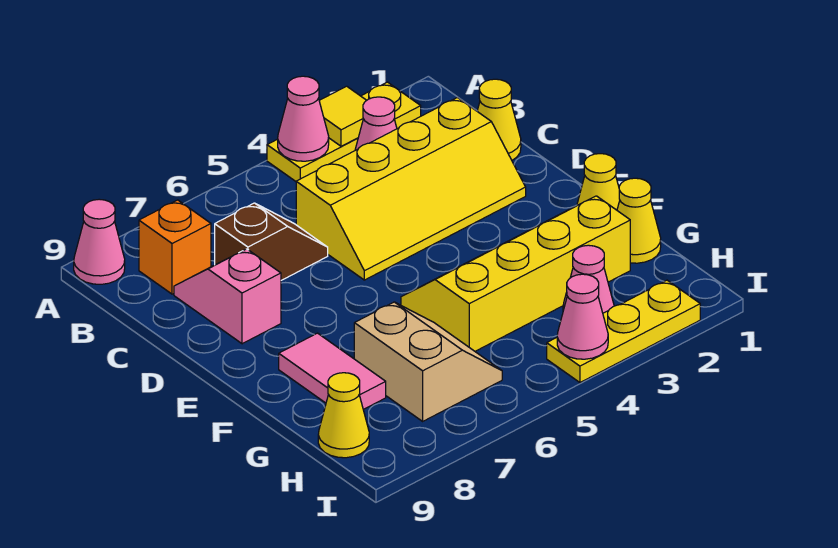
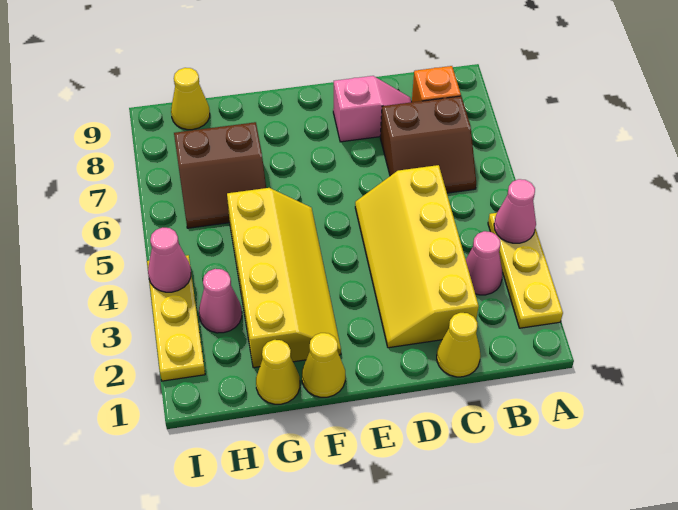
yellow tile A3 level 2 -> none
pink cone A9 level 1 -> none
brown slope C6:C7 level 1 top 7 -> brown slope B6:C7 level 1 top 7
pink tile F8:G8 level 1 -> none
tan slope G6:H7 level 1 top 7 -> brown slope G6:H7 level 1 top 7

